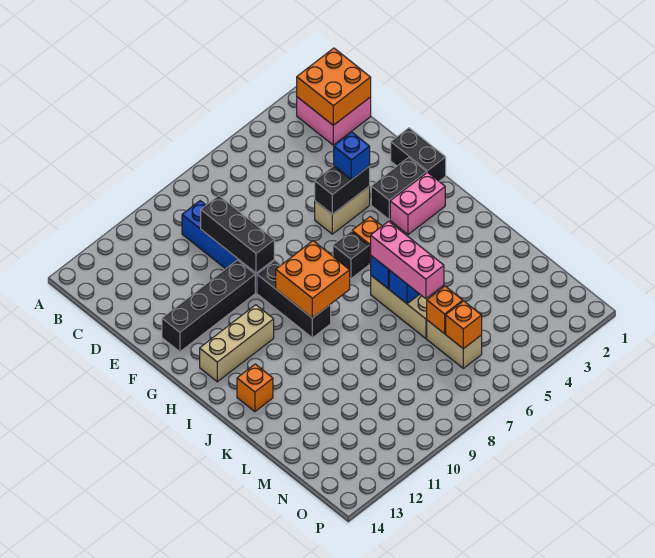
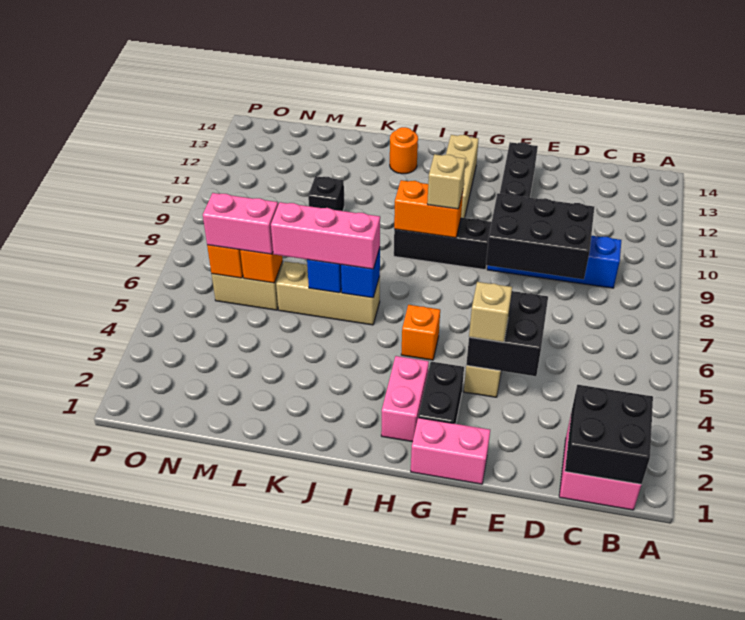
orange brick B1:C2 level 2 -> black brick B1:C2 level 2
black brick D9:F9 level 2 -> black brick D8:F9 level 2
black brick F1:G1 level 1 -> pink brick F1:G1 level 1
black brick F4:F5 level 2 -> black brick E4:F5 level 2
blue brick F4 level 3 -> tan brick F4 level 3
black brick H6 level 1 -> black brick L10 level 1
orange brick H8:I9 level 2 -> orange brick H9:I9 level 2
none -> tan brick H9 level 3
orange brick J13 level 1 -> orange round brick J13 level 1
none -> pink brick M6:N6 level 3

